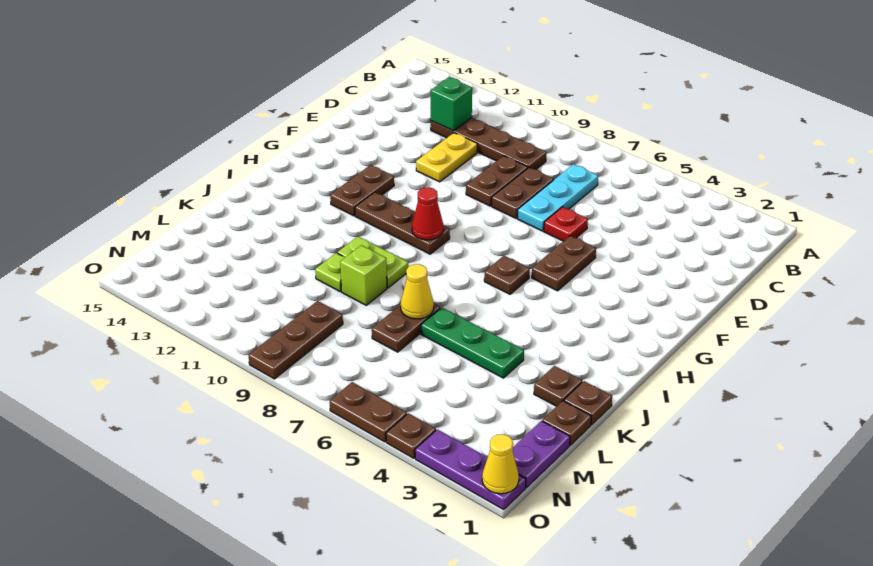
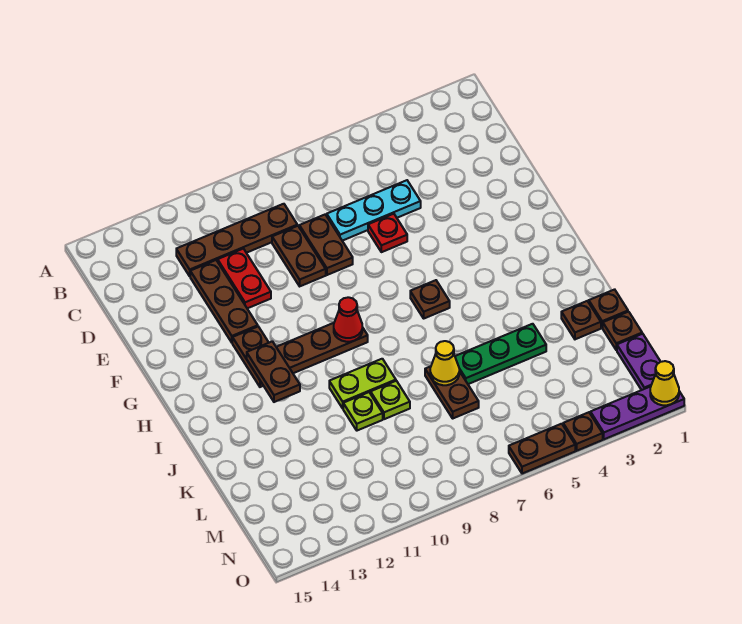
cyan plate C7:E7 level 1 -> cyan plate D5:D7 level 1
green brick C12 level 2 -> none
yellow plate D11:E11 level 1 -> red plate D11:E11 level 1
brown plate F5:G5 level 1 -> brown plate H12:I12 level 2
lime brick K9 level 1 -> lime plate K9 level 1
brown plate M9:O9 level 1 -> brown plate D12:F12 level 1

